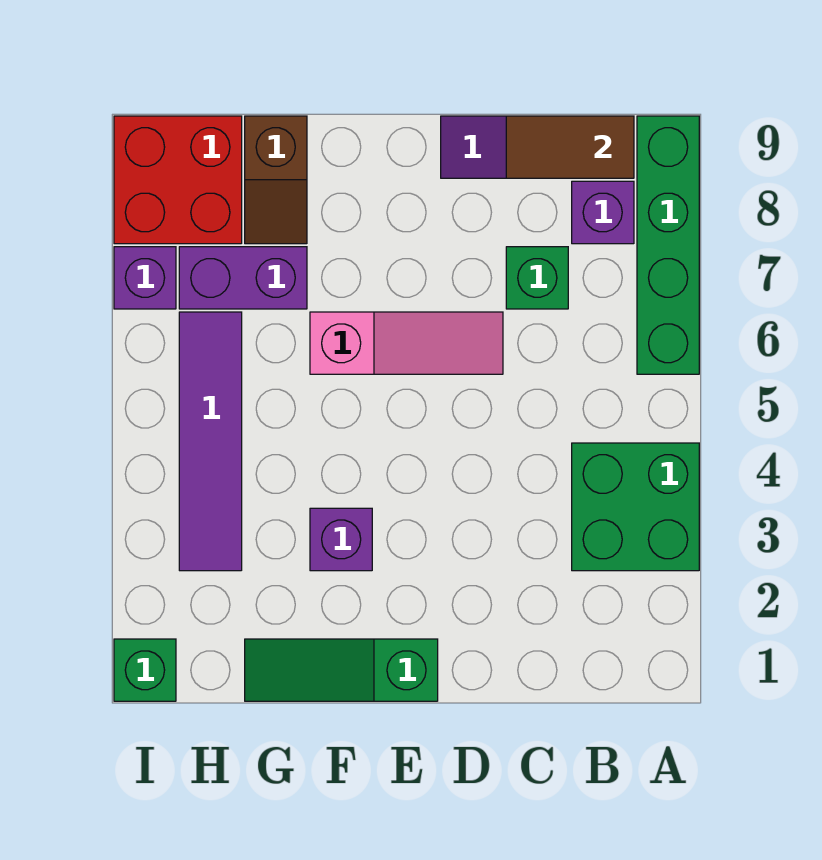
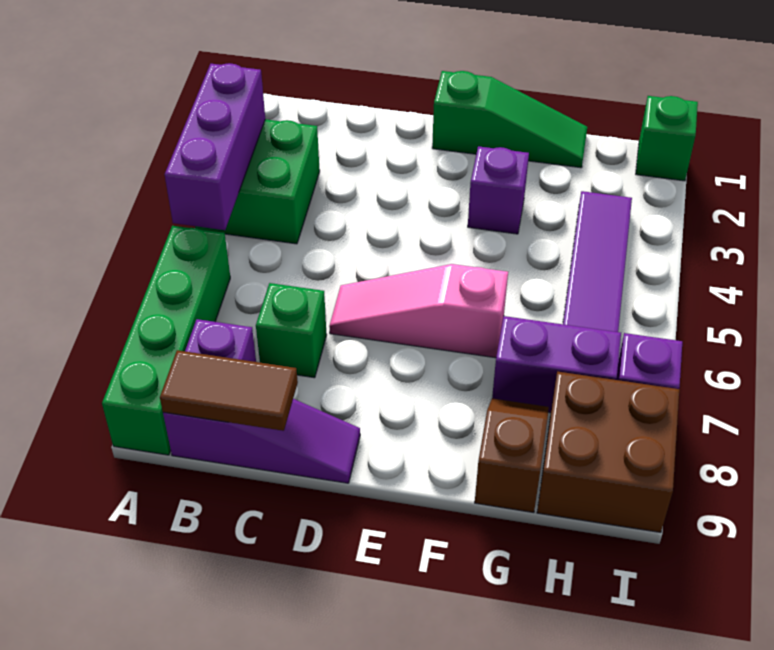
none -> purple brick A3:A5 level 2
red brick H8:I9 level 1 -> brown brick H8:I9 level 1

